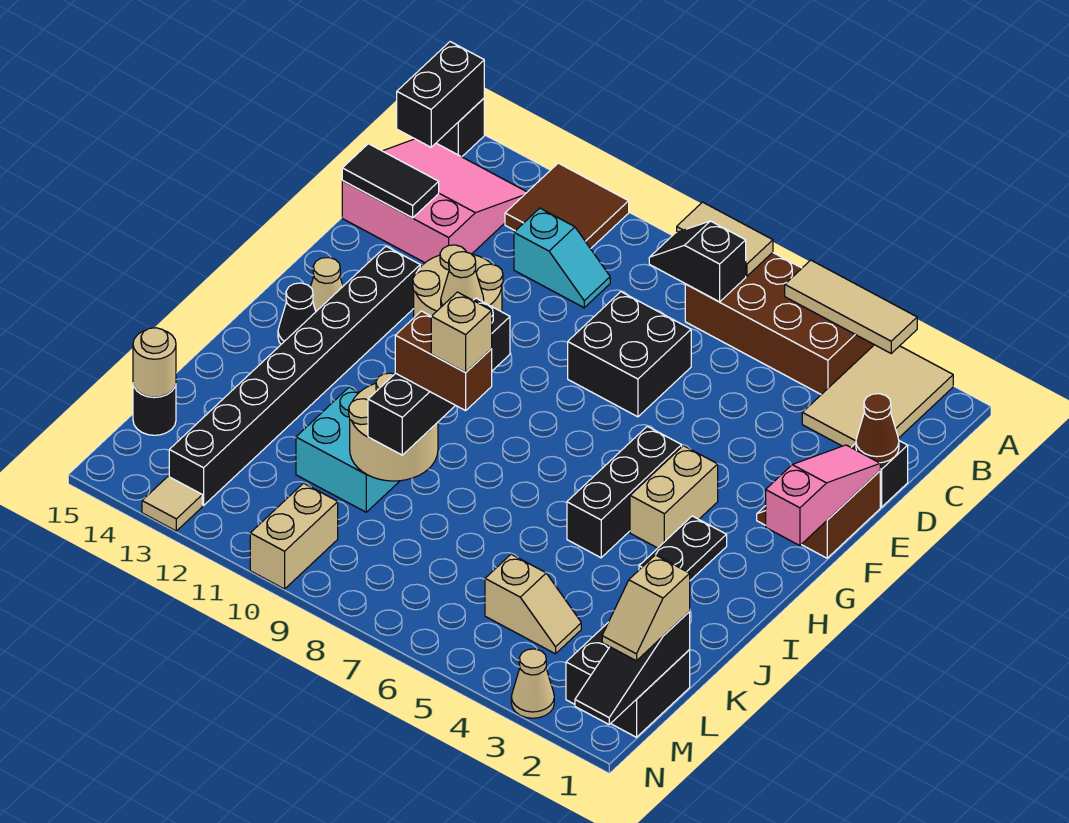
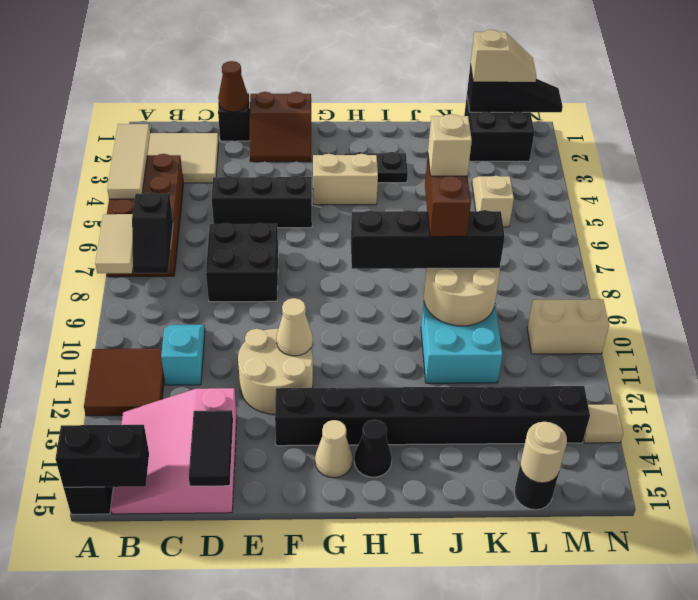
pink slope E1:G1 level 2 top G -> none
black brick G5:I5 level 1 -> black brick D5:F5 level 1
tan cone N3 level 1 -> none

